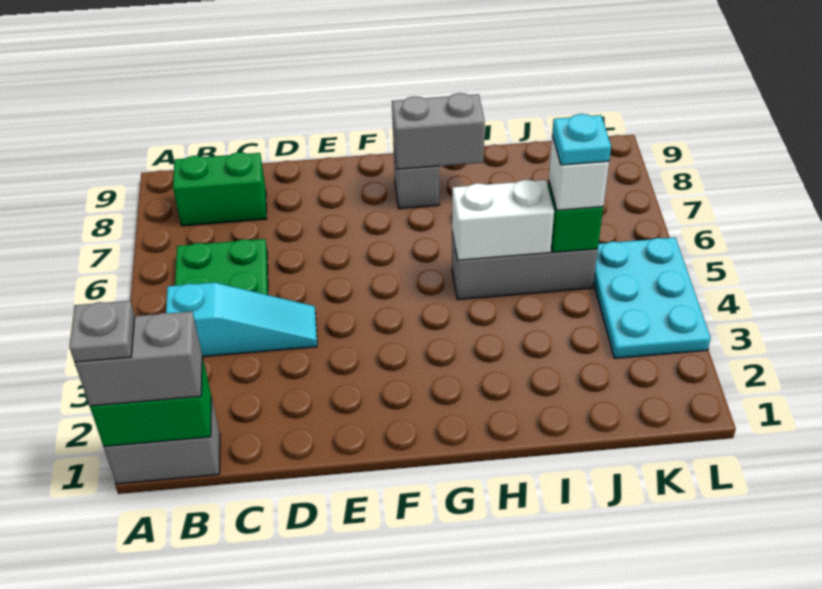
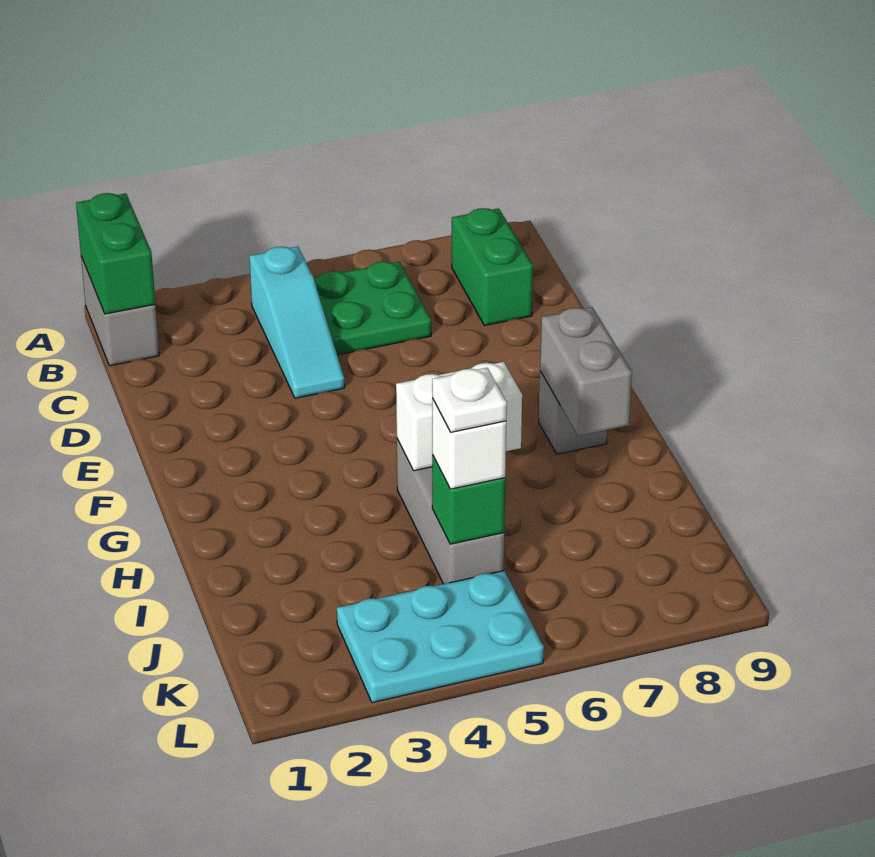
grey brick A1:B1 level 3 -> none
grey plate A1 level 4 -> none
white brick H5:I5 level 2 -> white brick H5:H6 level 2
cyan plate J5 level 4 -> white plate J5 level 4

